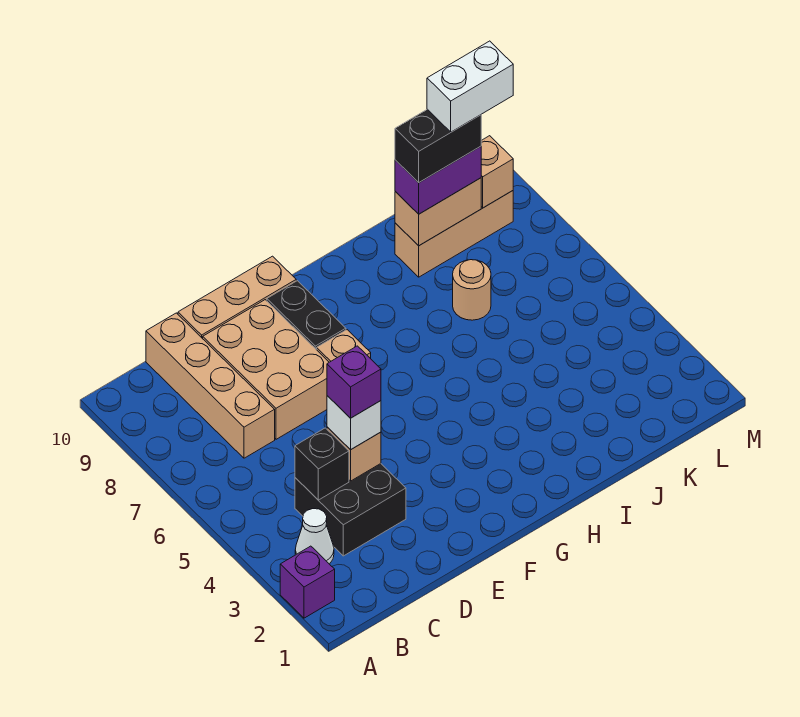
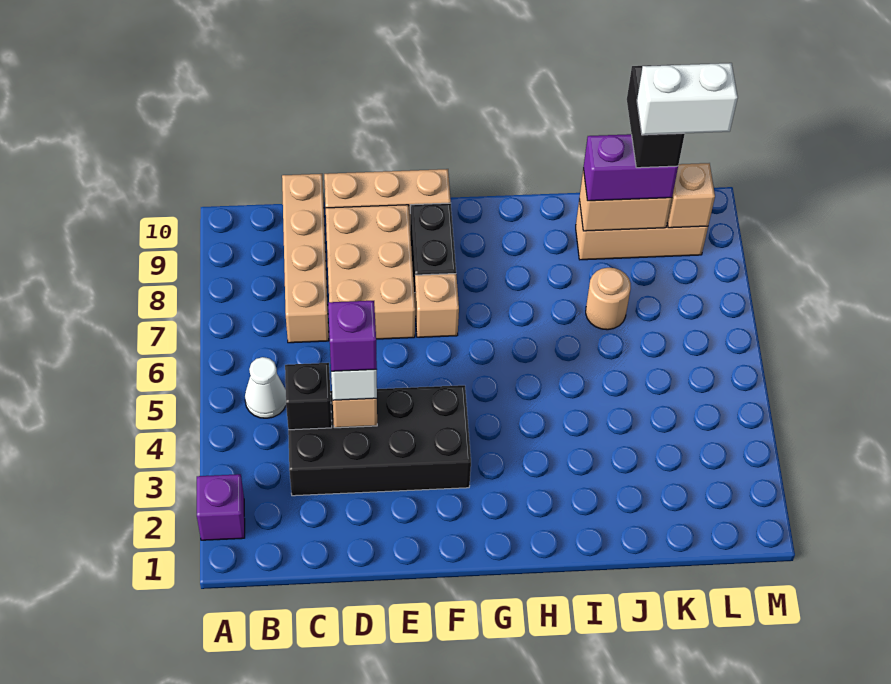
white cone B3 level 1 -> white cone B5 level 1
black brick C3:D4 level 1 -> black brick C3:F4 level 1
black brick J9:K9 level 4 -> black brick K9:K10 level 4

